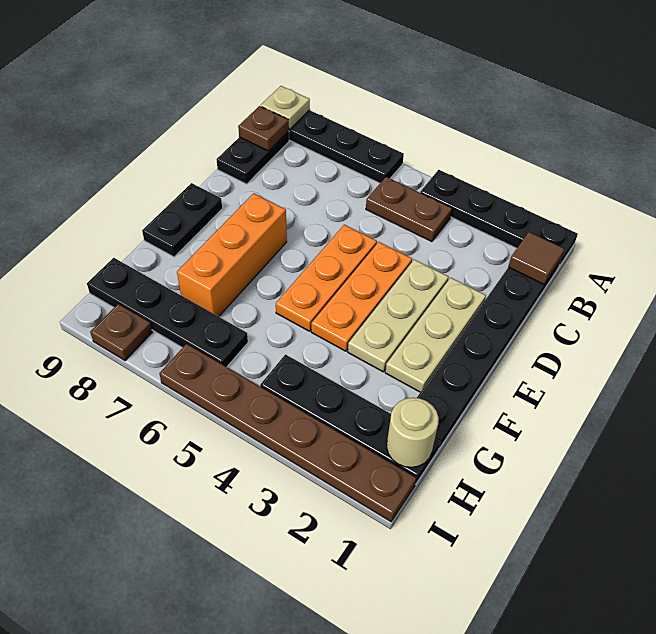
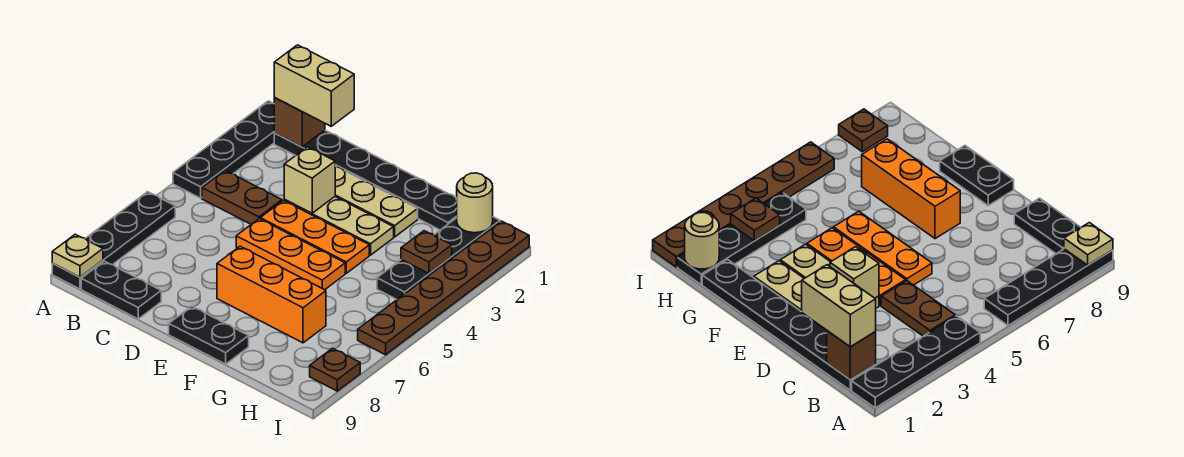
brown tile B1 level 2 -> brown brick B1 level 2
none -> tan brick B1:C1 level 3
brown plate B4:B5 level 1 -> brown plate B4:C4 level 1
brown plate B9 level 2 -> brown plate H3 level 2
none -> tan brick D3 level 2
black plate H6:H9 level 1 -> none

